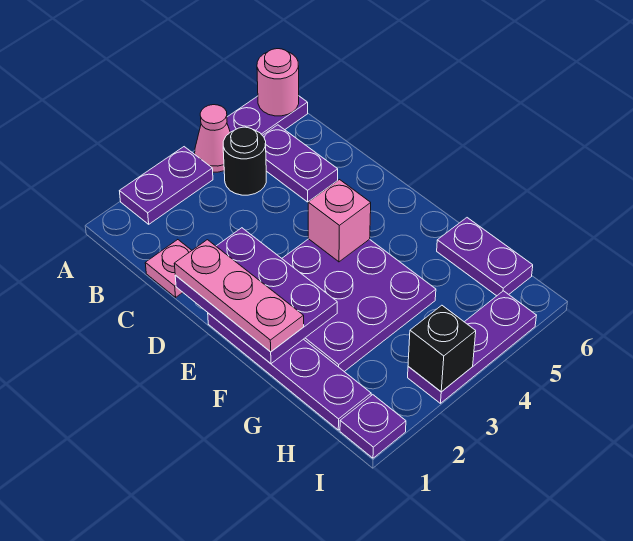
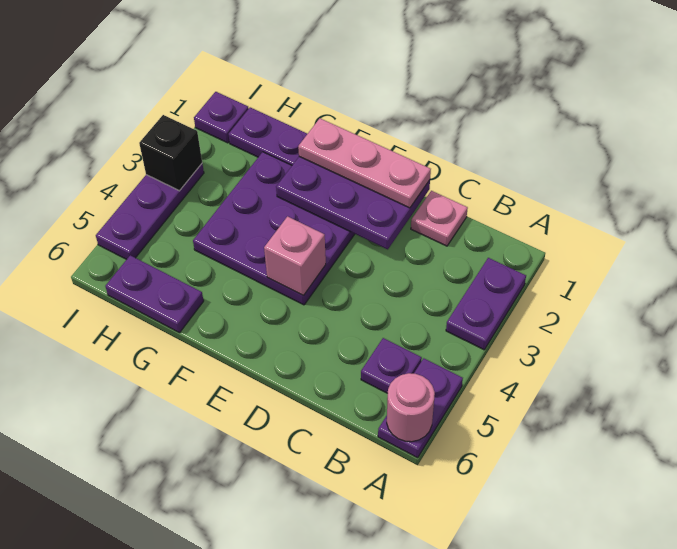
pink cone A4 level 1 -> none
black round brick B4 level 1 -> none
purple plate B5:C5 level 1 -> purple plate B5 level 1

